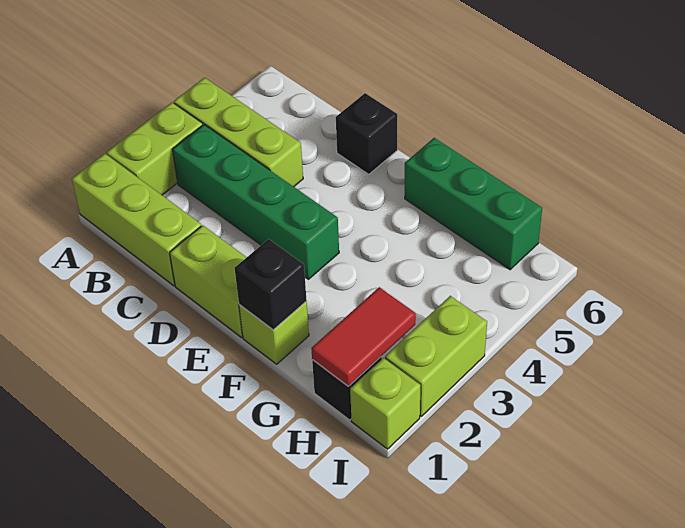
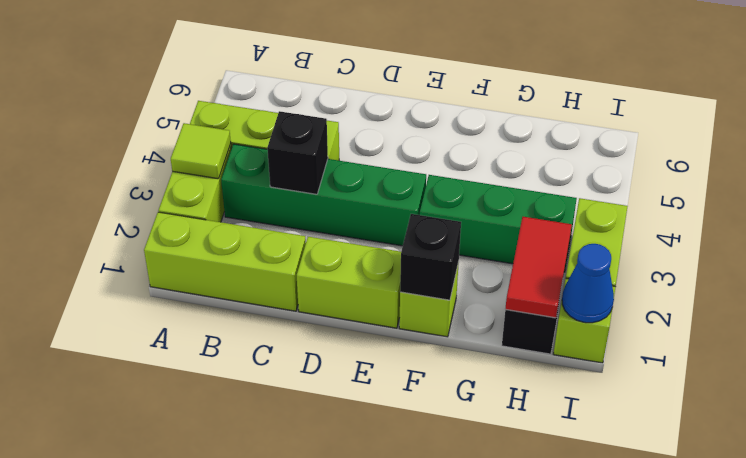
none -> lime tile A3 level 2
black brick D6 level 1 -> black brick C3 level 2
green brick F6:H6 level 1 -> green brick F3:H3 level 1
none -> blue cone I1 level 2

